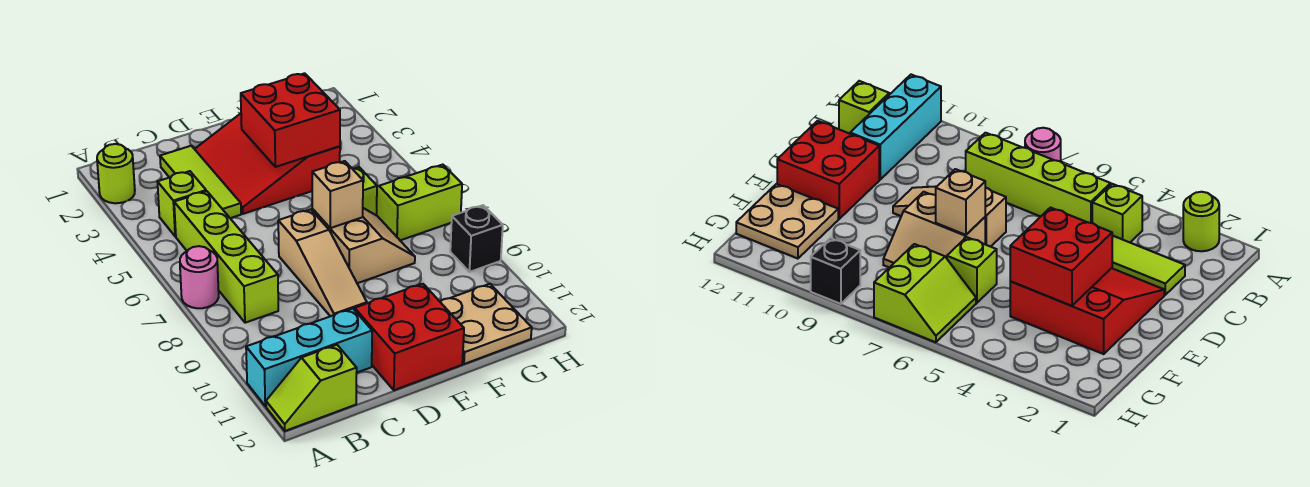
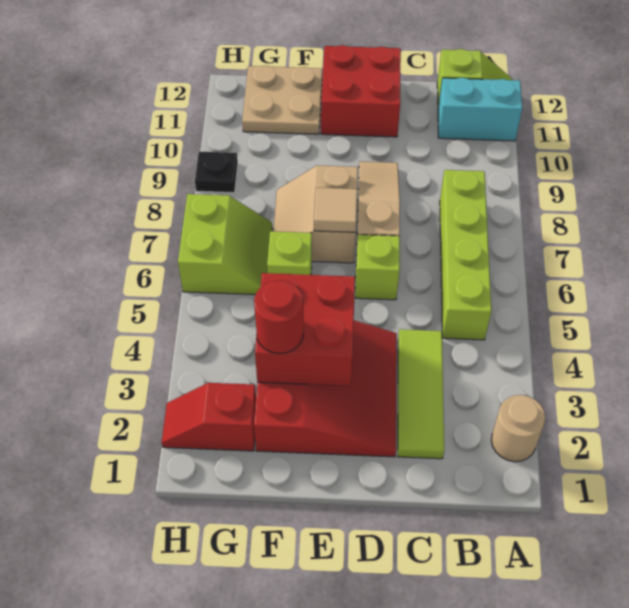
lime round brick A2 level 1 -> tan round brick A2 level 1
pink round brick A7 level 1 -> none
cyan brick A11:C11 level 1 -> cyan brick A11:B11 level 1
lime brick B4 level 1 -> lime brick D6 level 1
tan brick E7 level 2 -> tan tile E7 level 2
none -> red round brick F3 level 3
none -> red slope G2:H2 level 1 top G
lime slope G6:H7 level 1 top 7 -> lime slope G6:H7 level 1 top H
black brick H9 level 1 -> black plate H9 level 1

